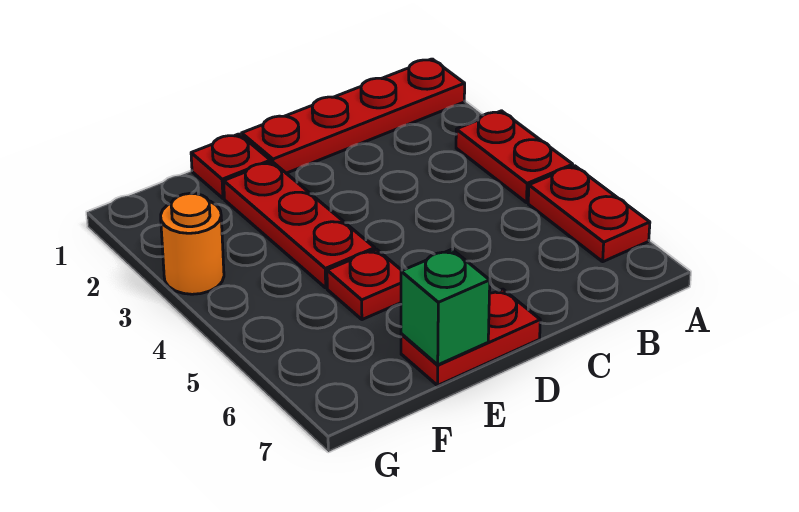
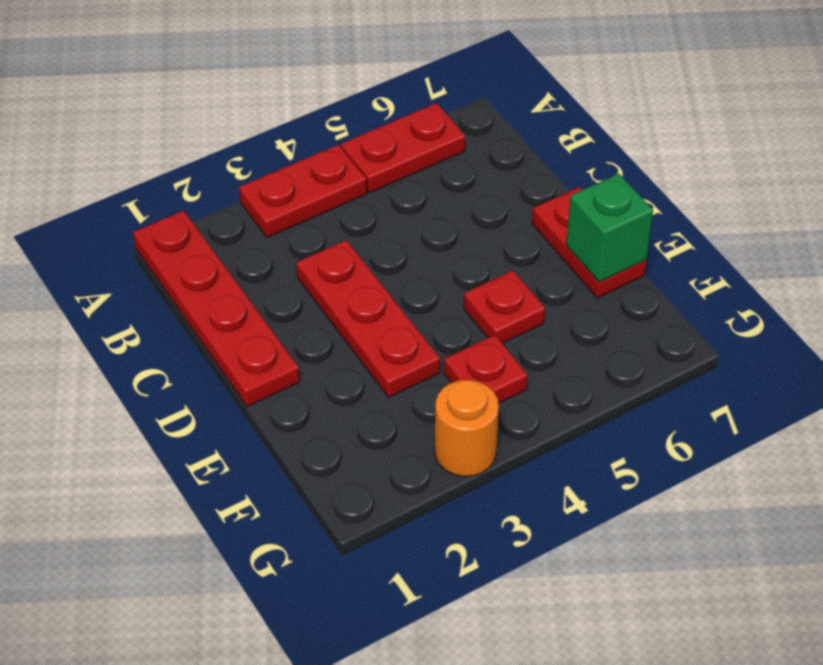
red plate E1 level 1 -> red plate F4 level 1
red plate E2:E4 level 1 -> red plate C3:E3 level 1

